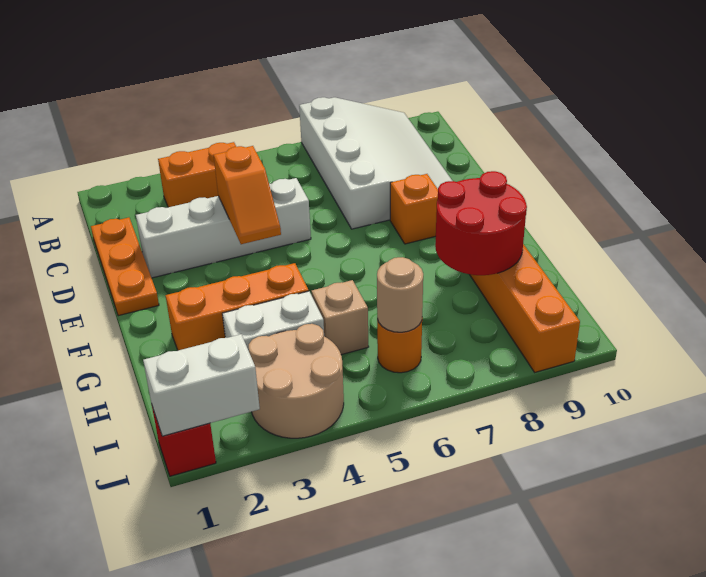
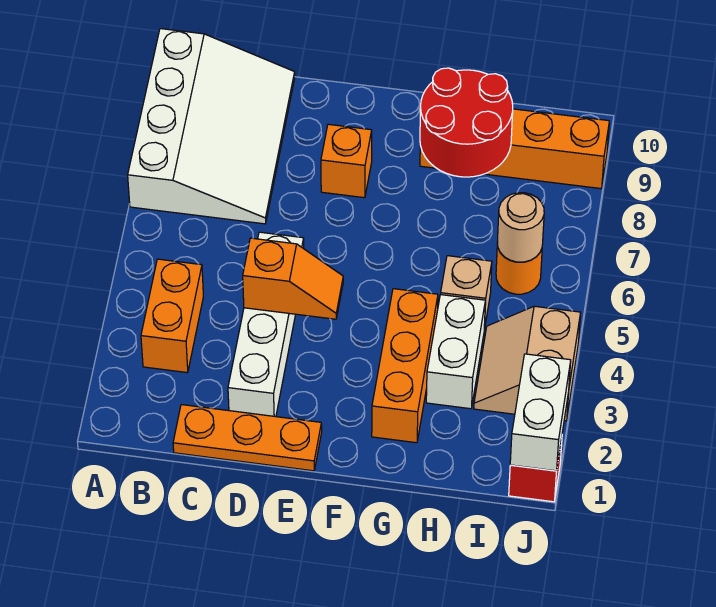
white slope A7:D9 level 1 top 7 -> white slope A7:C10 level 1 top A
tan round brick I3:J4 level 1 -> tan slope I3:J4 level 1 top J

